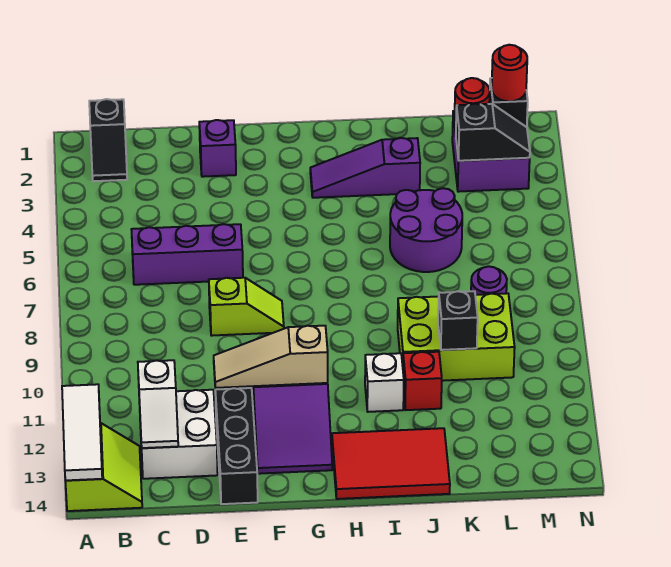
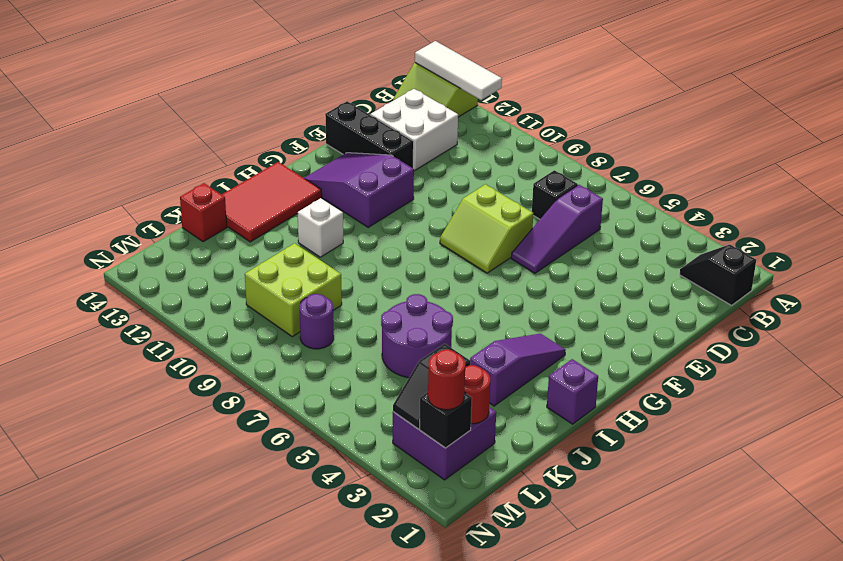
purple brick C6:E6 level 1 -> purple slope C6:E6 level 1 top C
white slope C12:C13 level 2 top 12 -> none
purple brick E2 level 1 -> purple brick I1 level 1
lime slope E8:F8 level 1 top E -> lime slope E7:F8 level 1 top E
tan slope E11:G11 level 2 top G -> none
lime brick J9:L10 level 1 -> lime brick K9:L10 level 1
red brick J11 level 1 -> red brick K14 level 1
black brick K10 level 2 -> black brick C7 level 1

